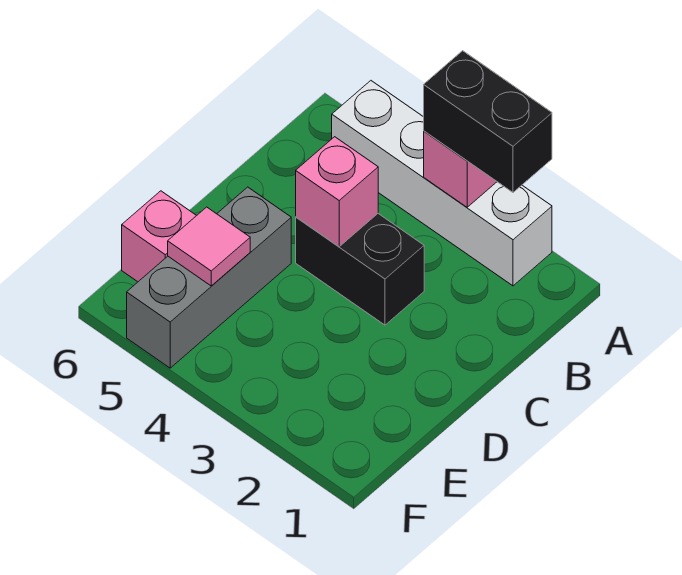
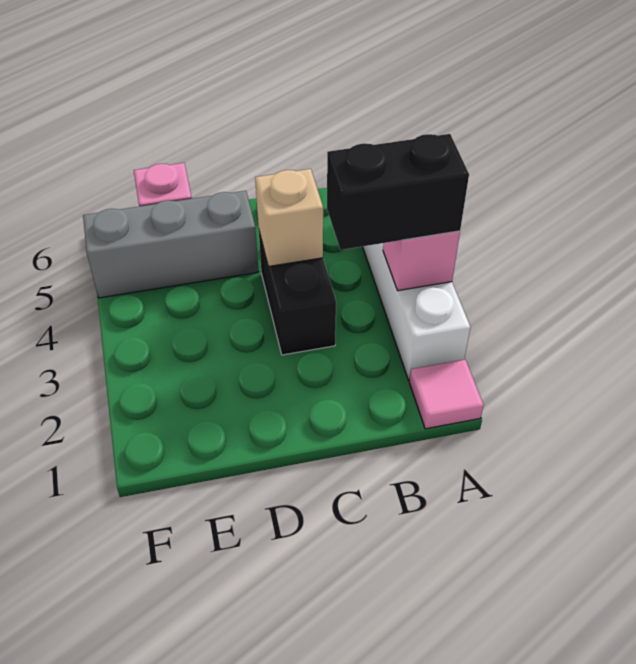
black brick A2:A3 level 3 -> black brick A3:B3 level 3
pink brick C4 level 2 -> tan brick C4 level 2
pink tile E5 level 2 -> pink tile A1 level 1

